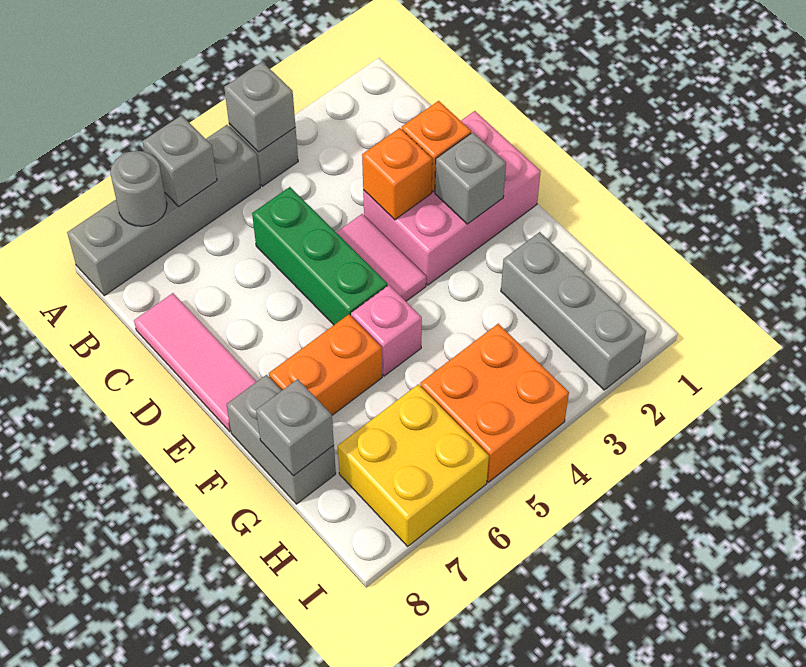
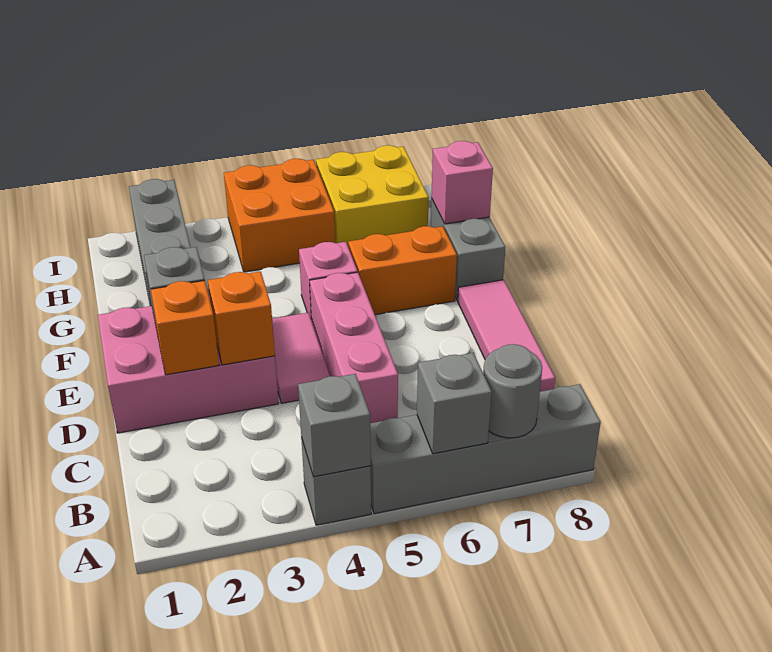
green brick C5:E5 level 1 -> pink brick C5:E5 level 1
grey brick G8 level 2 -> pink brick G8 level 2

